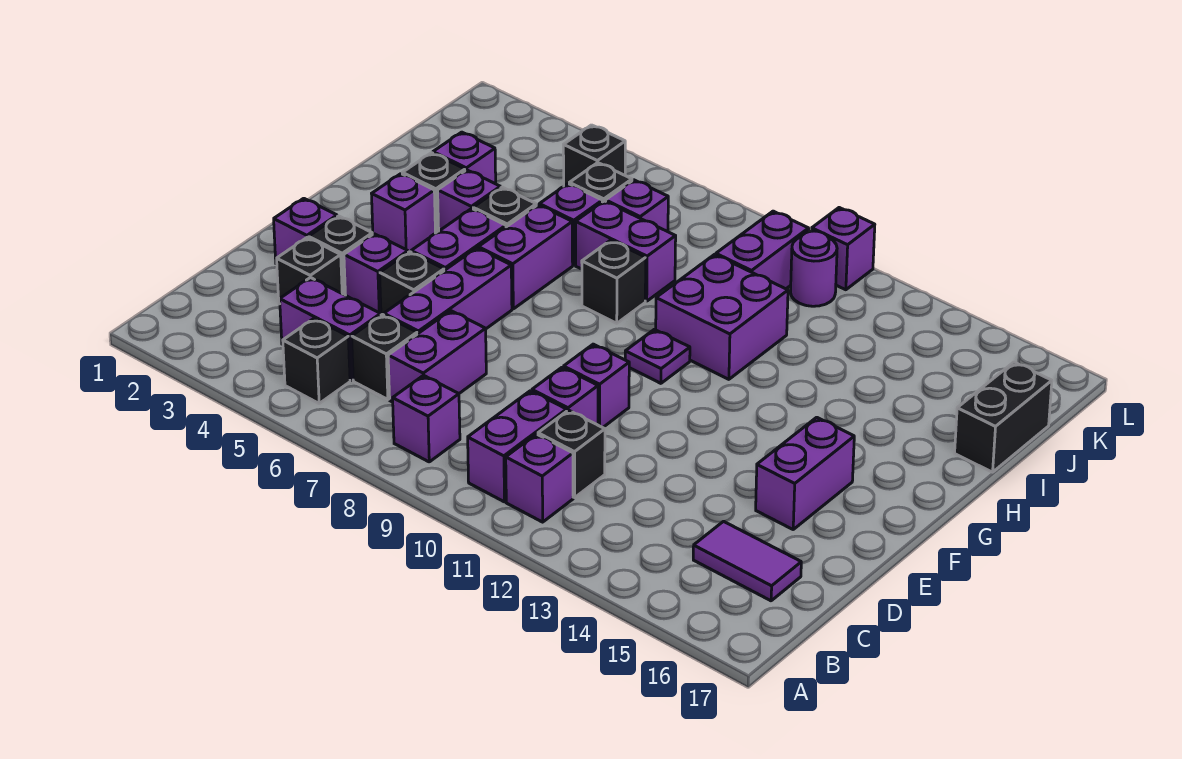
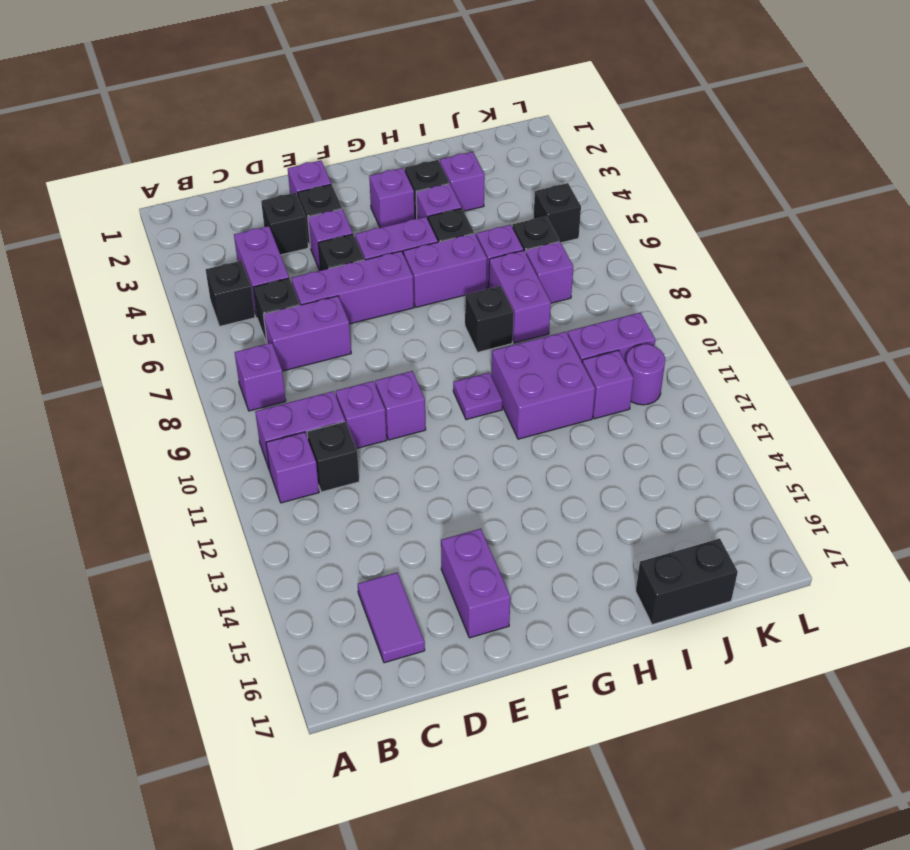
purple brick E15:F15 level 1 -> purple brick E15:E16 level 1
purple brick L11 level 1 -> purple brick J11 level 1

